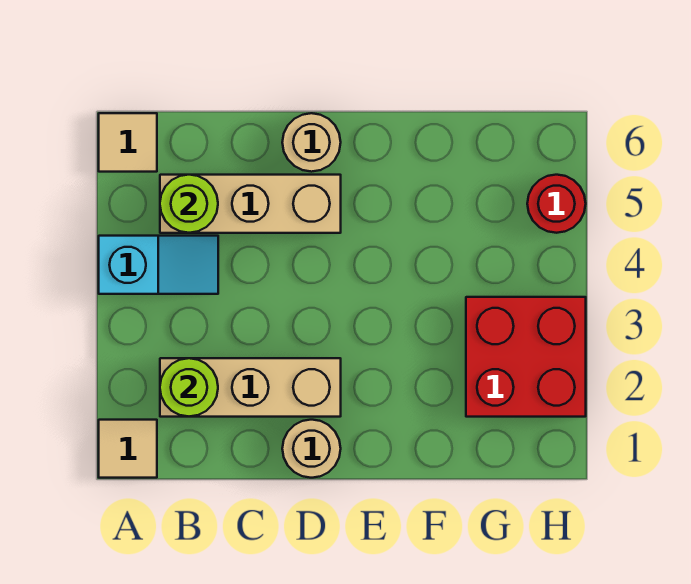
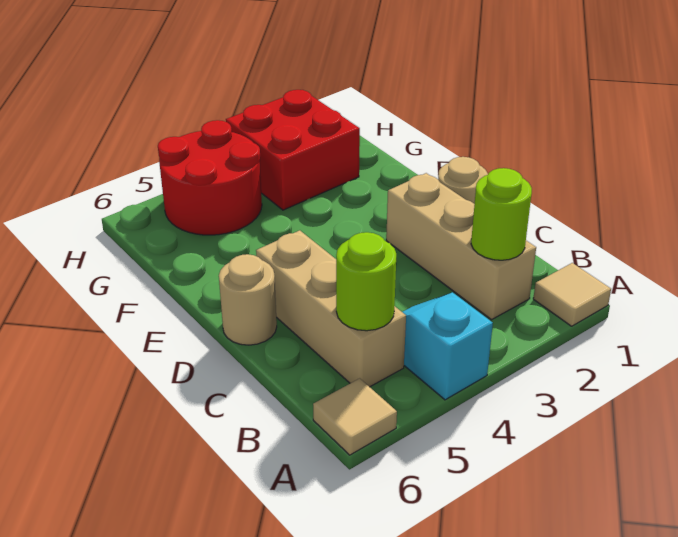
red round brick H5 level 1 -> red round brick G4:H5 level 1

